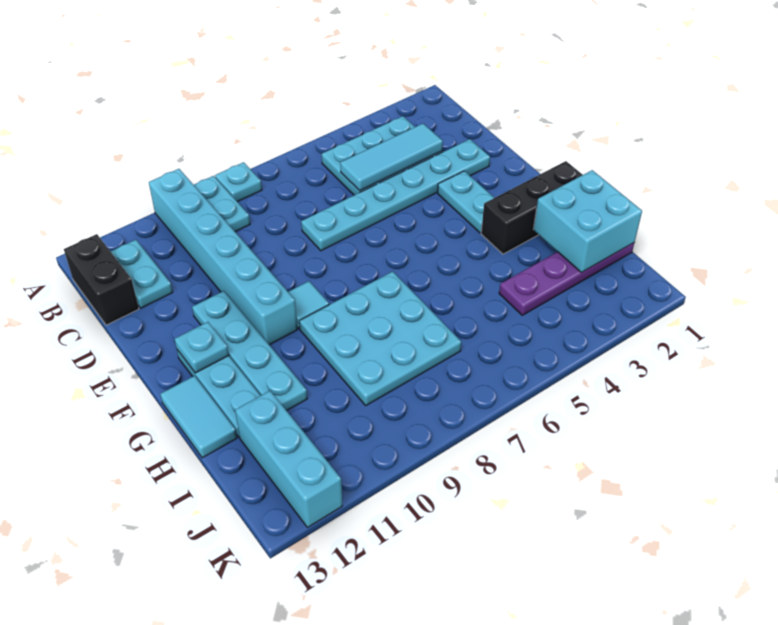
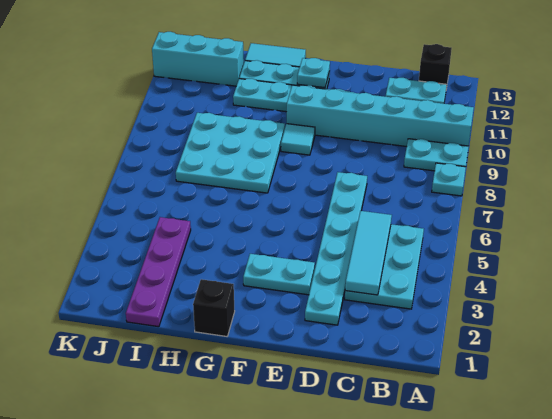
black brick B13:C13 level 1 -> black brick B13 level 1
black brick G1:G3 level 1 -> black brick G1 level 1
cyan brick H1:I2 level 2 -> none

